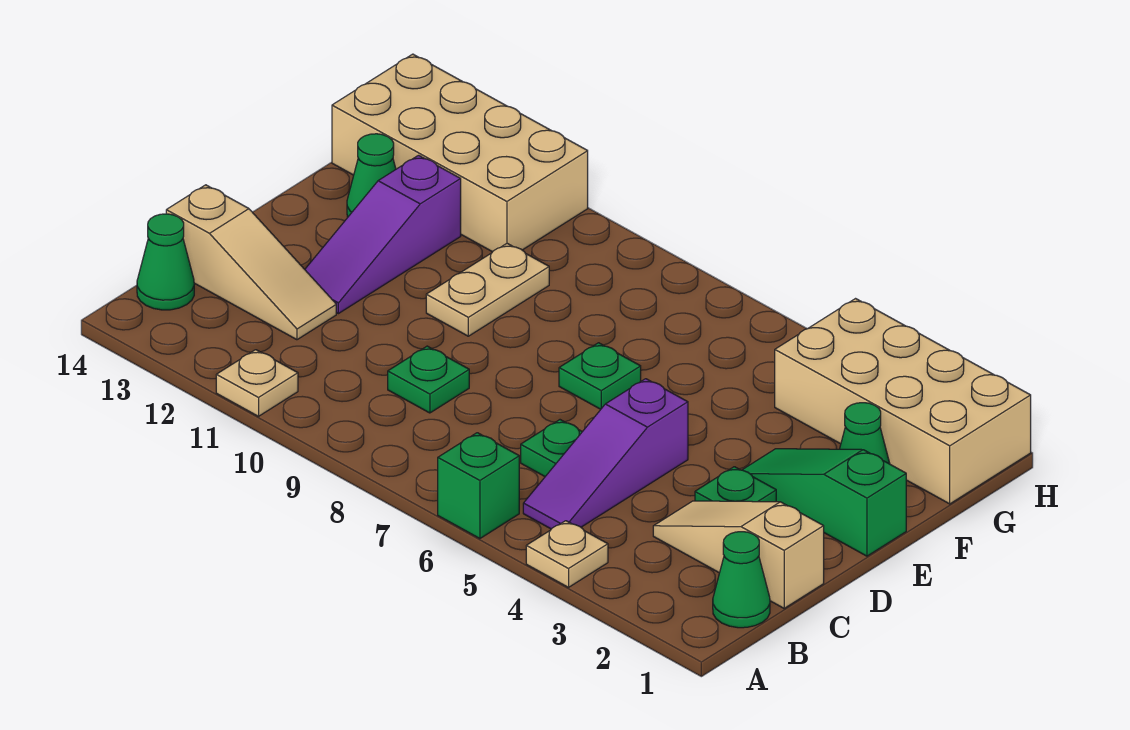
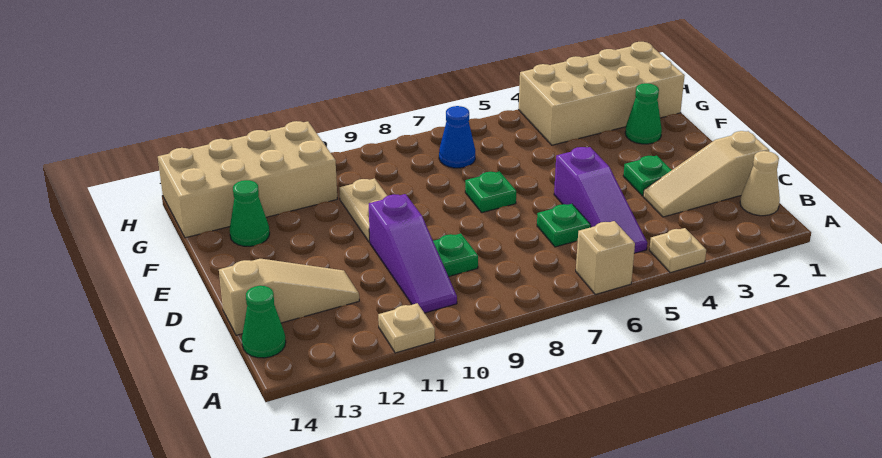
green brick A6 level 1 -> tan brick A6 level 1
green cone B1 level 1 -> tan cone B1 level 1
purple slope D12:F12 level 1 top F -> purple slope B10:D10 level 1 top D
green slope E1:E3 level 1 top 1 -> none
none -> blue cone G7 level 1

